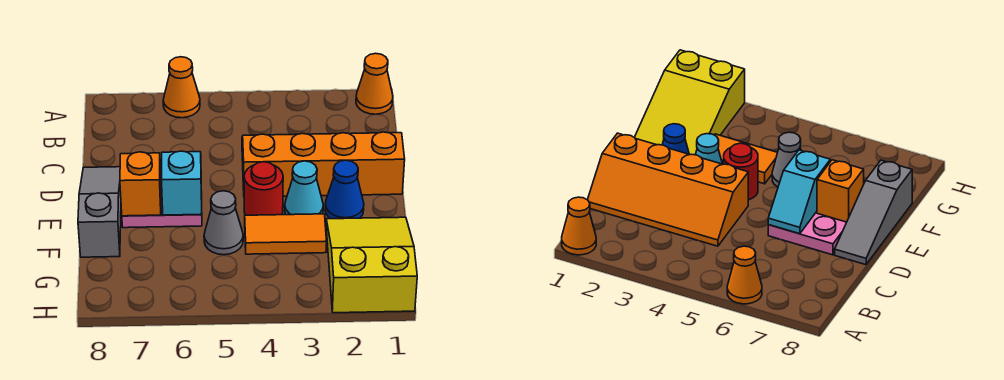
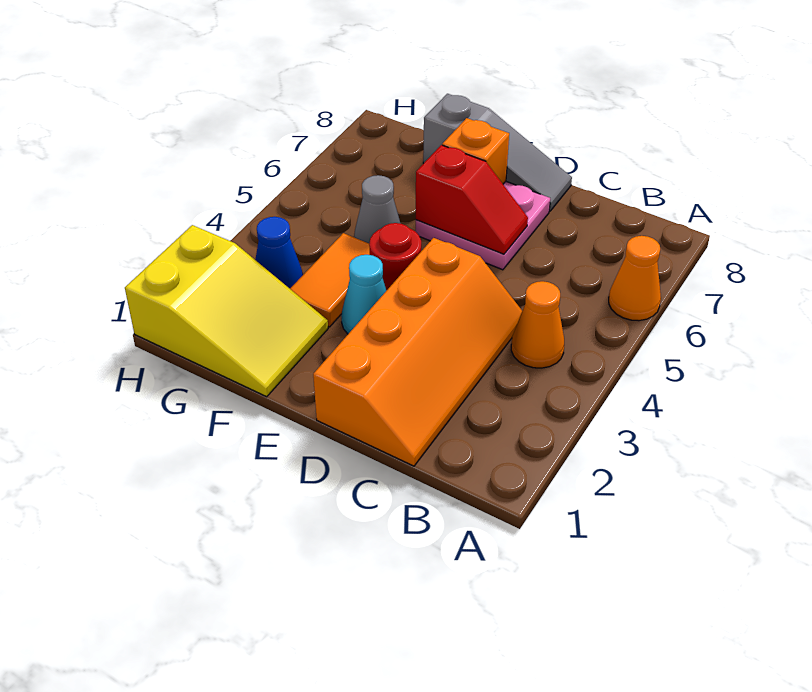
orange cone A1 level 1 -> orange cone B4 level 1
cyan slope D6:E6 level 2 top E -> red slope D6:E6 level 2 top E
blue cone E2 level 1 -> blue cone G3 level 1

